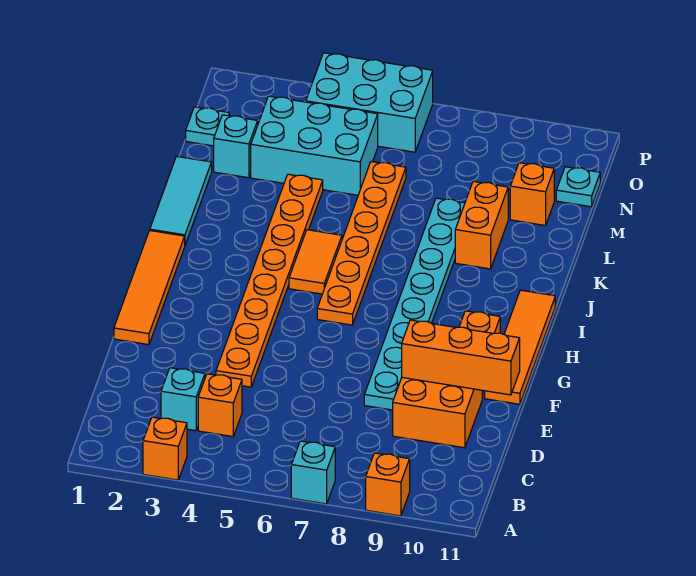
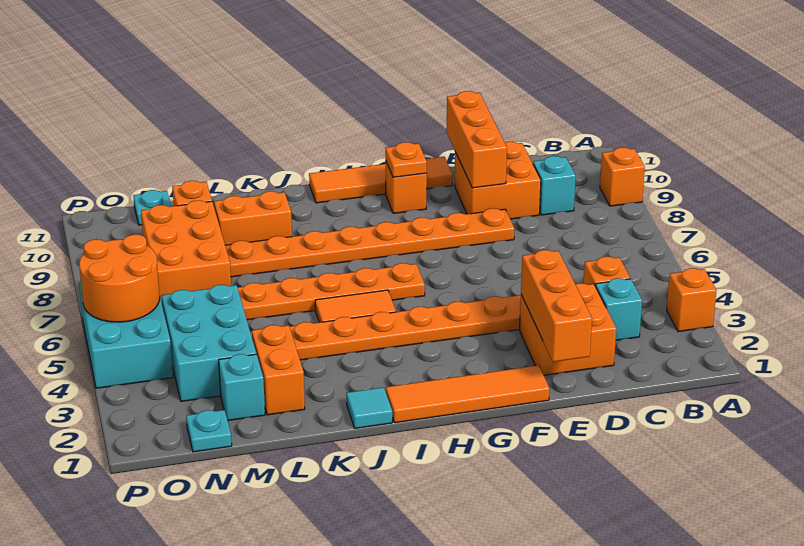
cyan brick A7 level 1 -> cyan brick C9 level 1
none -> orange brick D2:E3 level 1
none -> orange brick E1:E3 level 2
cyan plate E8:L8 level 1 -> orange plate E8:L8 level 1
none -> orange plate G10 level 2
cyan tile J1:L1 level 1 -> cyan tile J1 level 1
none -> orange brick L2:L3 level 1
none -> orange brick M7:N9 level 1
none -> orange round brick O5:P6 level 2

